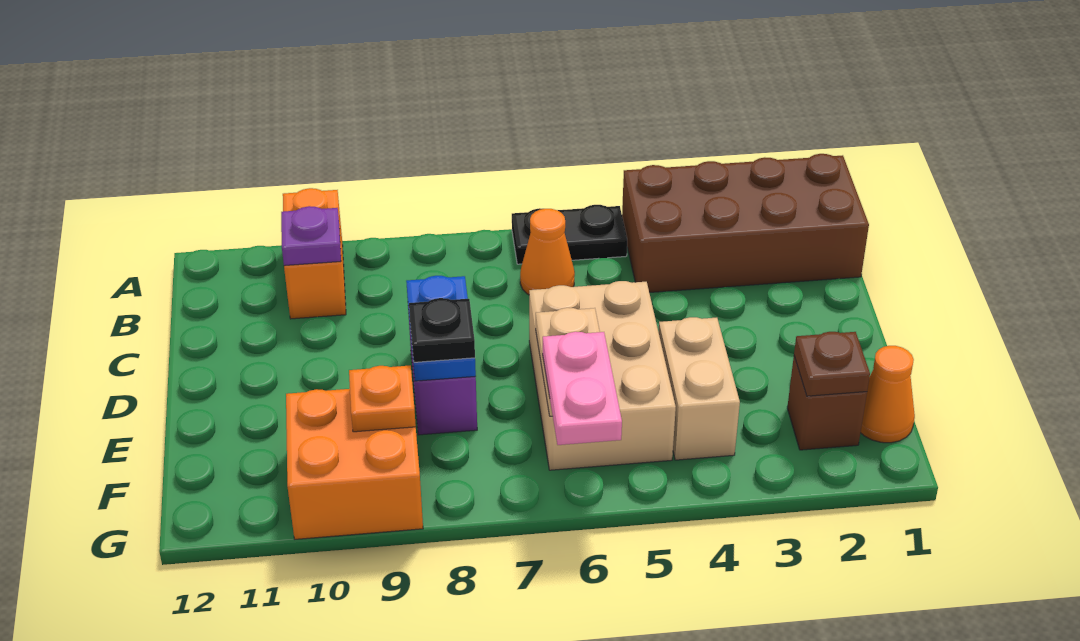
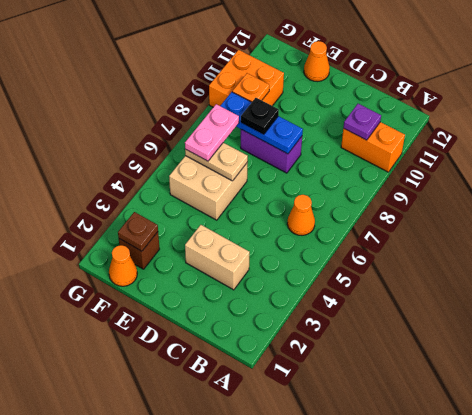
brown brick A1:B4 level 1 -> none
black plate A5:A6 level 1 -> none
tan brick D5:F6 level 1 -> tan brick E5:F6 level 1
blue plate D8:E8 level 2 -> blue plate D8:F8 level 2
tan brick E4:F4 level 1 -> tan brick C3:D3 level 1
none -> orange cone E12 level 1
pink plate F6:G6 level 3 -> pink plate F6:F7 level 3

